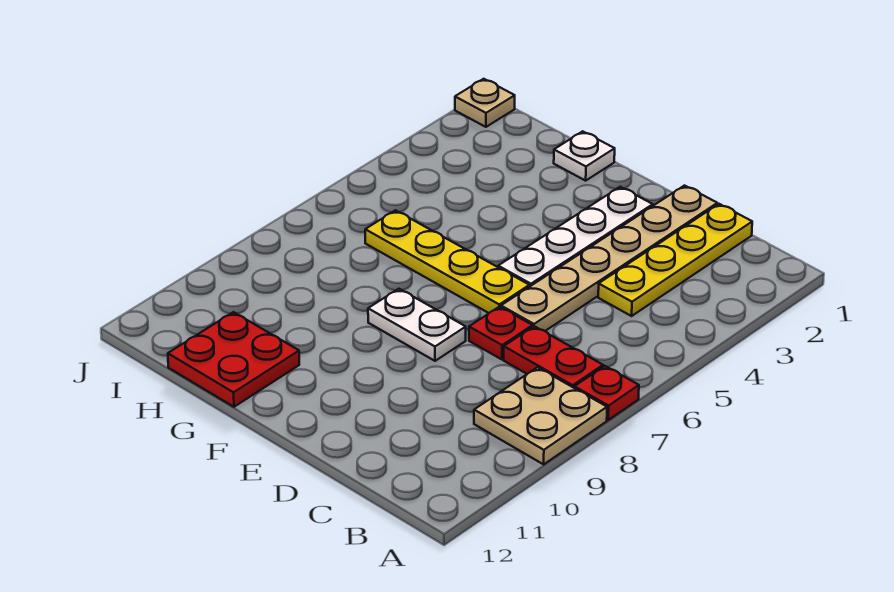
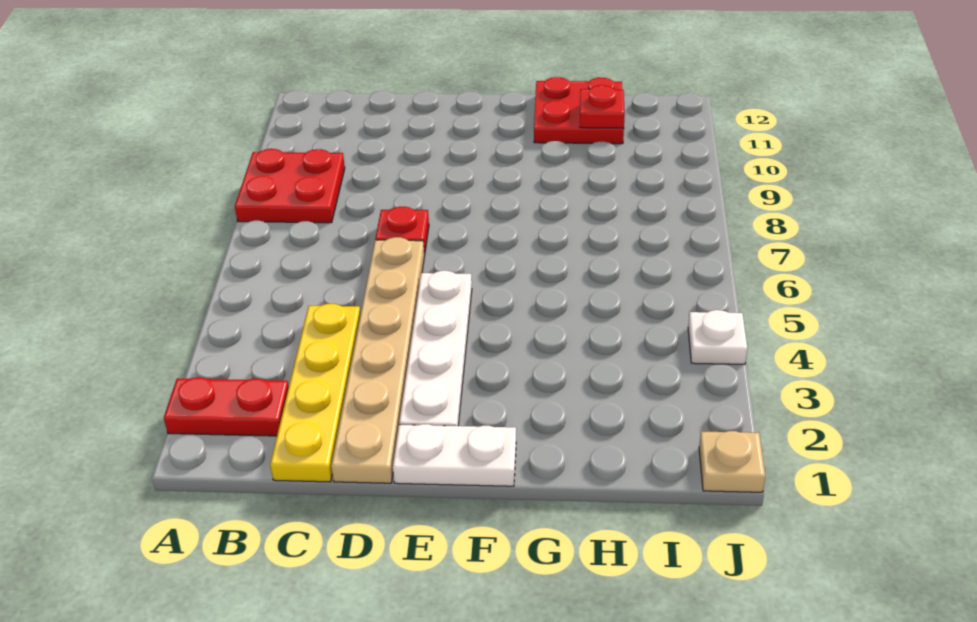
red plate A7 level 1 -> red plate H11 level 2
tan plate A8:B9 level 1 -> red plate A8:B9 level 1
red plate B7:C7 level 1 -> red plate A2:B2 level 1
yellow plate E6:H6 level 1 -> none
white plate E8:F8 level 1 -> white plate E1:F1 level 1
white plate G1 level 1 -> white plate J4 level 1

